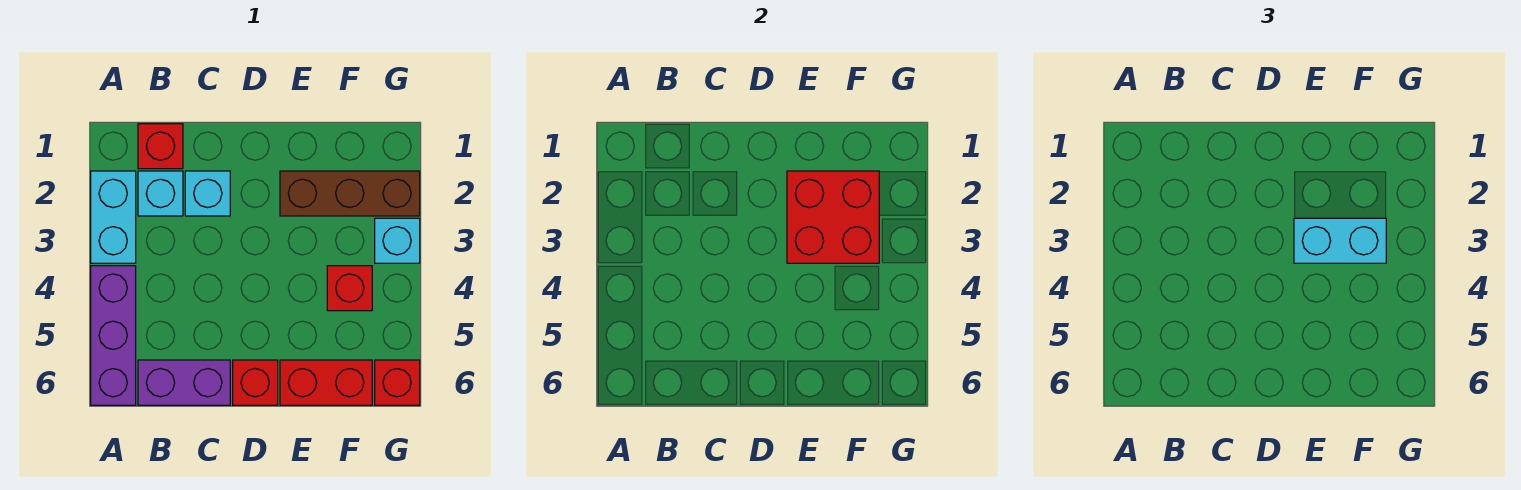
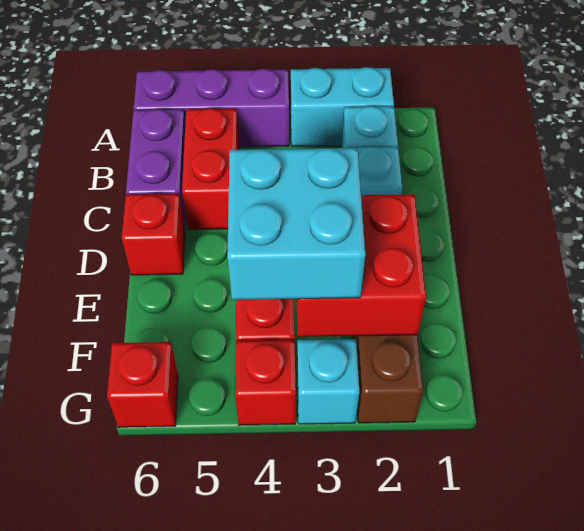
red brick B1 level 1 -> red brick G4 level 1
cyan brick E3:F3 level 3 -> cyan brick E3:F4 level 3
red brick E6:F6 level 1 -> red brick B5:C5 level 1

